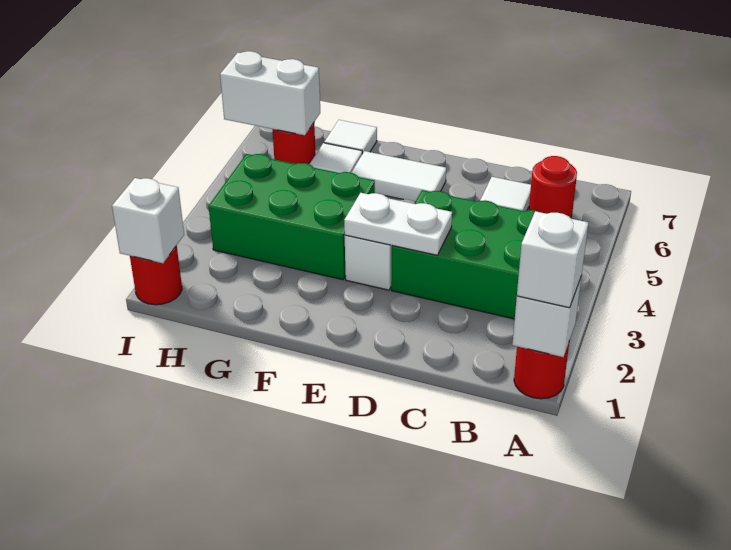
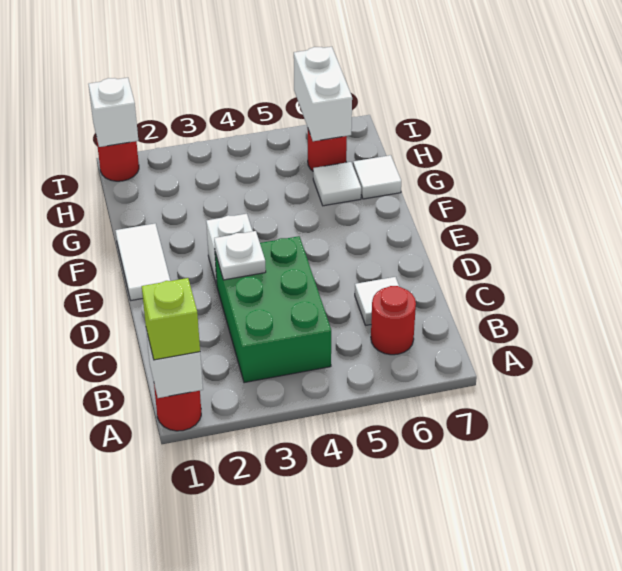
white brick A1 level 3 -> lime brick A1 level 3
white plate D3:E3 level 2 -> white plate D3 level 2
white tile E6:F6 level 1 -> white tile E1:F1 level 1
green brick F3:H4 level 1 -> none

